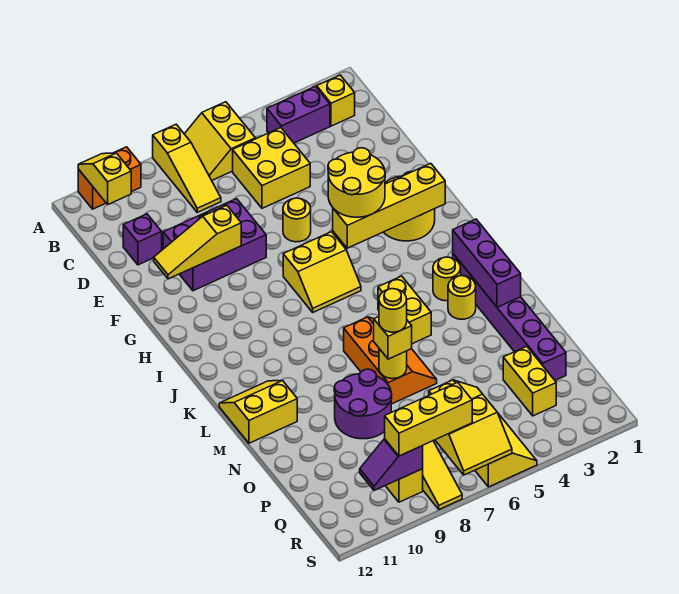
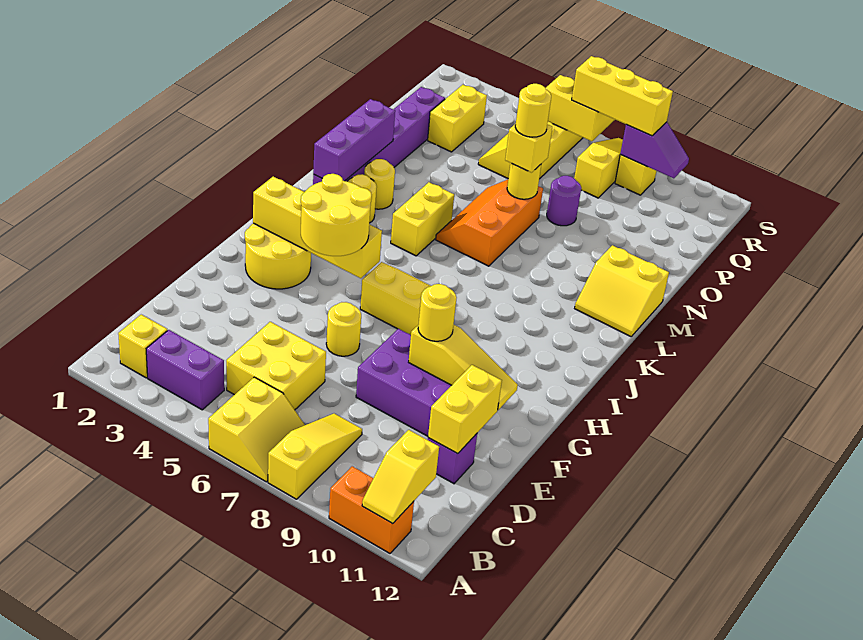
none -> yellow brick D11:E11 level 2
none -> yellow round brick F9 level 3
purple round brick N8:O9 level 1 -> purple round brick O8 level 1

